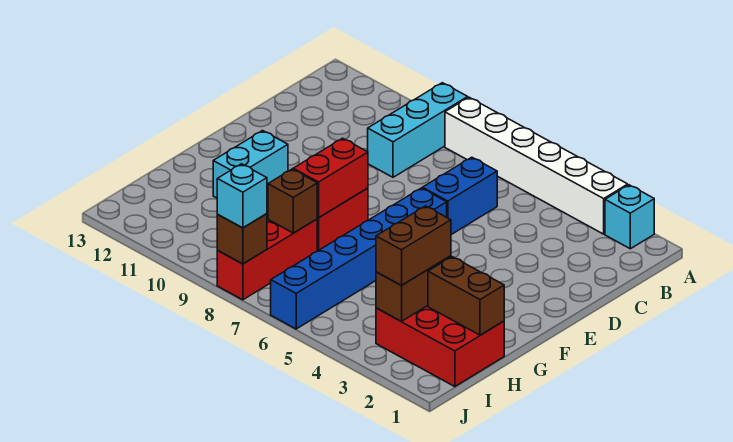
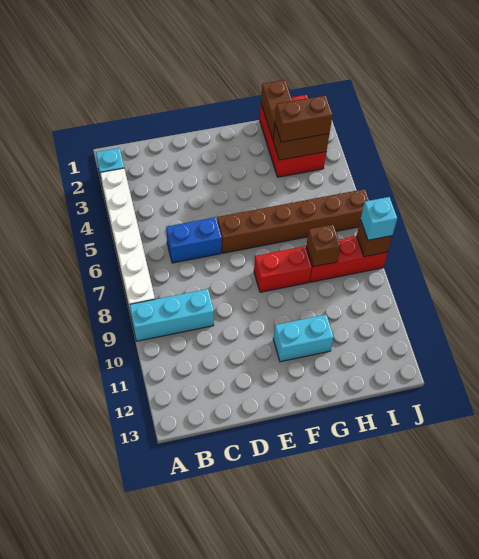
blue brick E6:J6 level 1 -> brown brick E6:J6 level 1
red brick F8:G8 level 2 -> none

